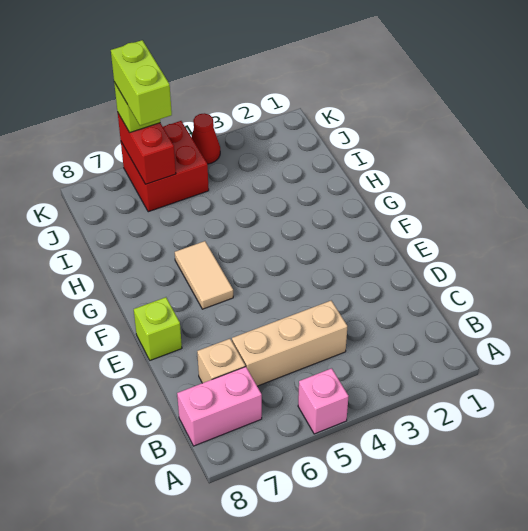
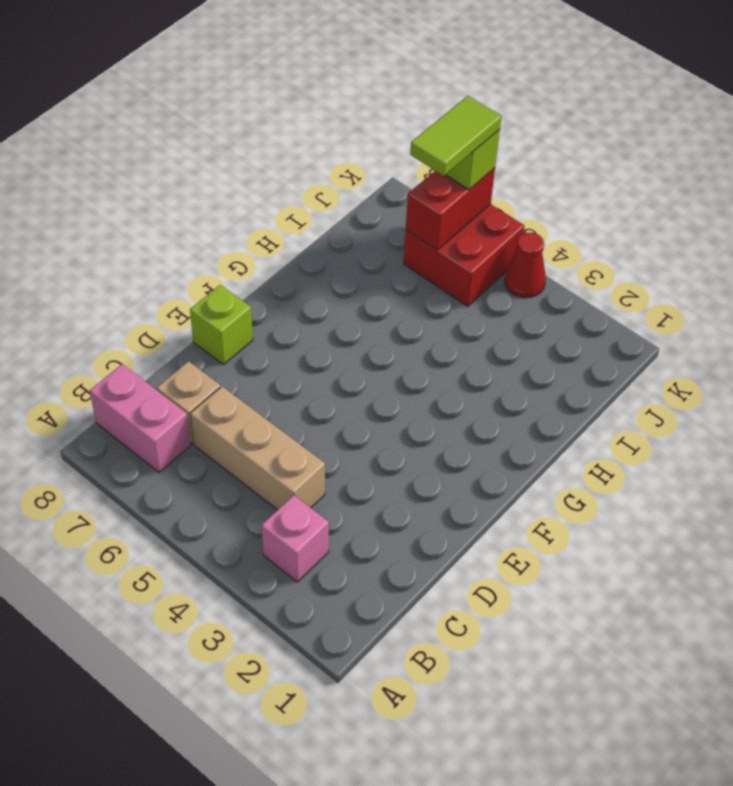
pink brick A5 level 1 -> pink brick B3 level 1
tan tile F6:G6 level 1 -> none
lime brick J6:K6 level 4 -> lime tile J6:K6 level 4

